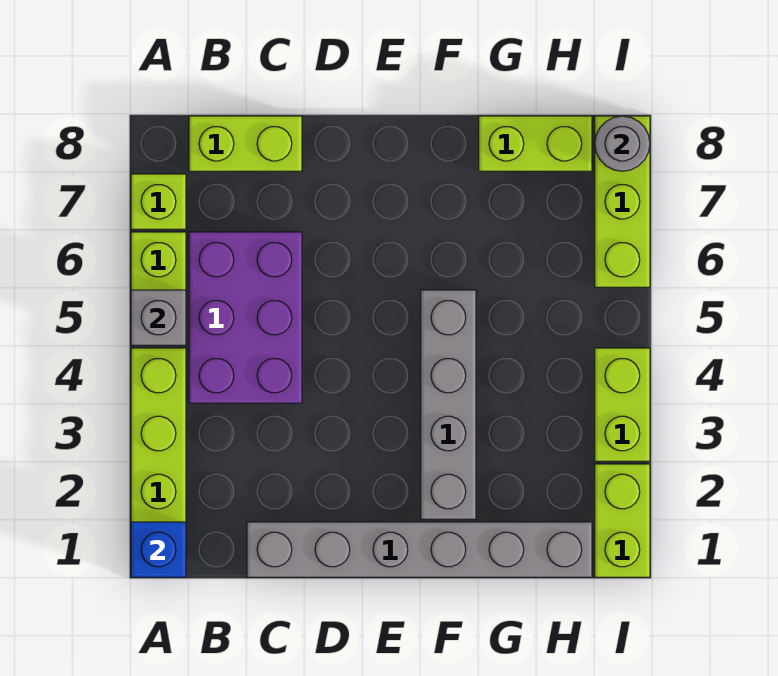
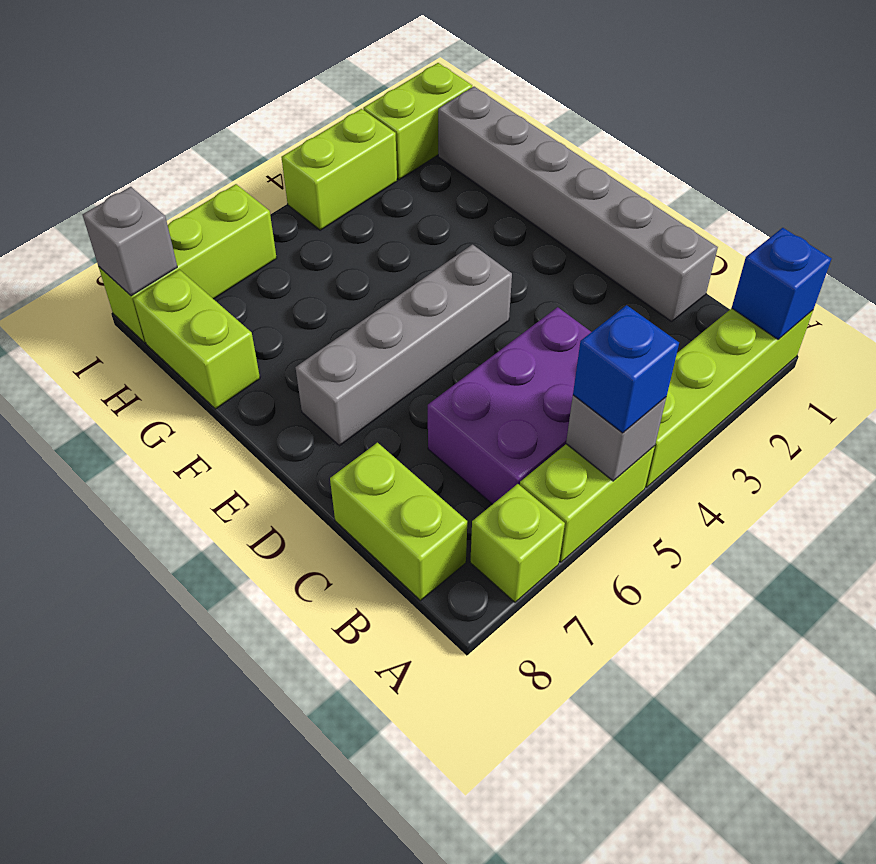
none -> blue brick A5 level 3
grey brick F2:F5 level 1 -> grey brick E4:E7 level 1
grey round brick I8 level 2 -> grey brick I8 level 2

